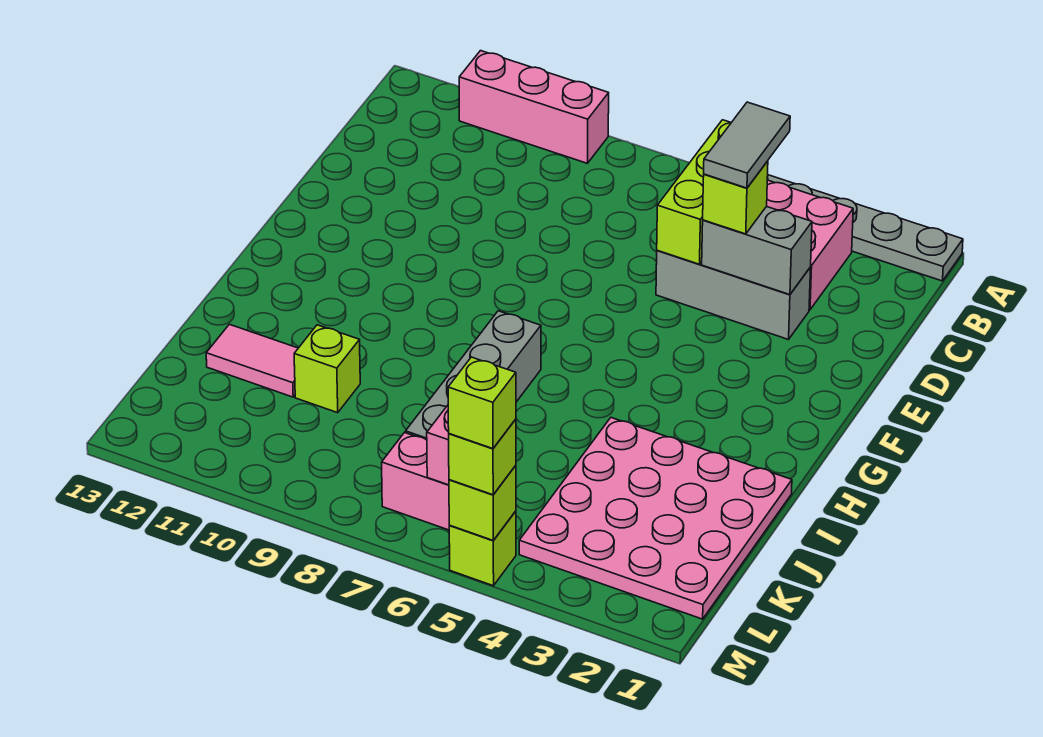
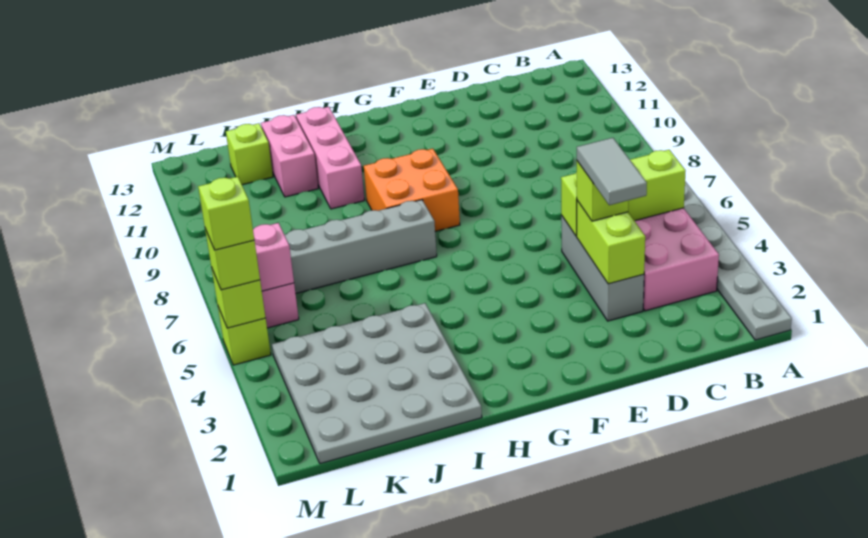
pink brick A9:A11 level 1 -> pink brick I10:I12 level 1
grey tile C4:D4 level 4 -> grey tile D3:D4 level 4
grey brick D3:D4 level 2 -> lime brick D3:D4 level 2
none -> orange brick G8:H9 level 1
pink plate I1:L4 level 1 -> grey plate I1:L4 level 1
lime brick J10 level 1 -> lime brick K12 level 1
pink tile J11:J12 level 1 -> pink brick J11:J12 level 1

